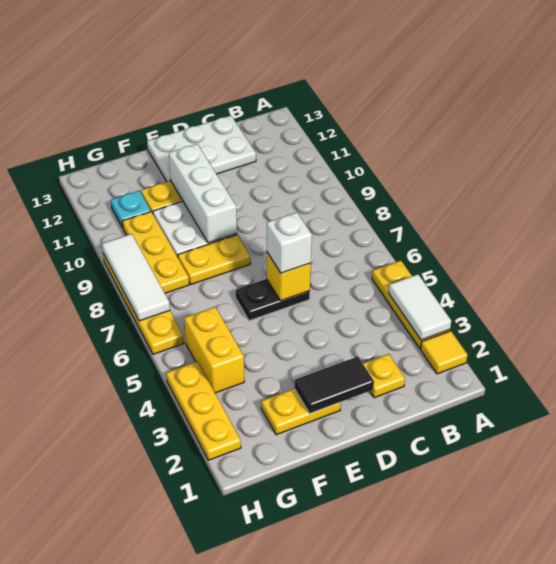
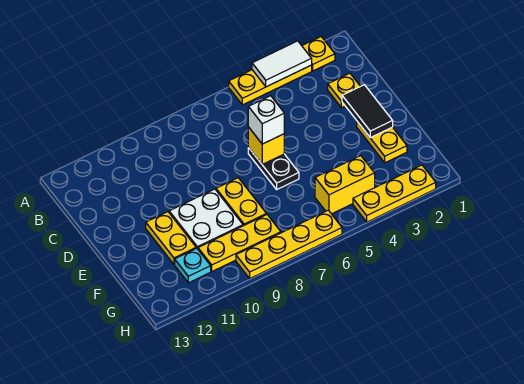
yellow tile A2 level 1 -> yellow plate A2 level 1
white plate C12:E13 level 1 -> none
white brick E9:E11 level 2 -> none
white tile H7:H9 level 2 -> none

